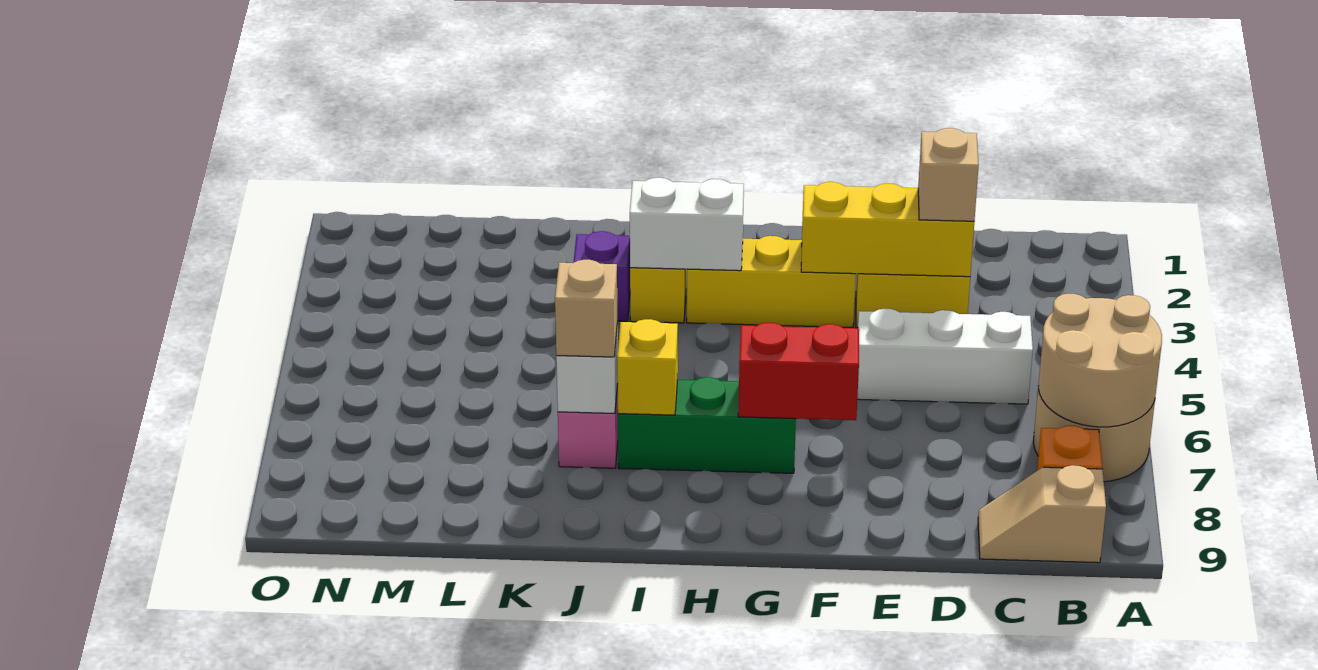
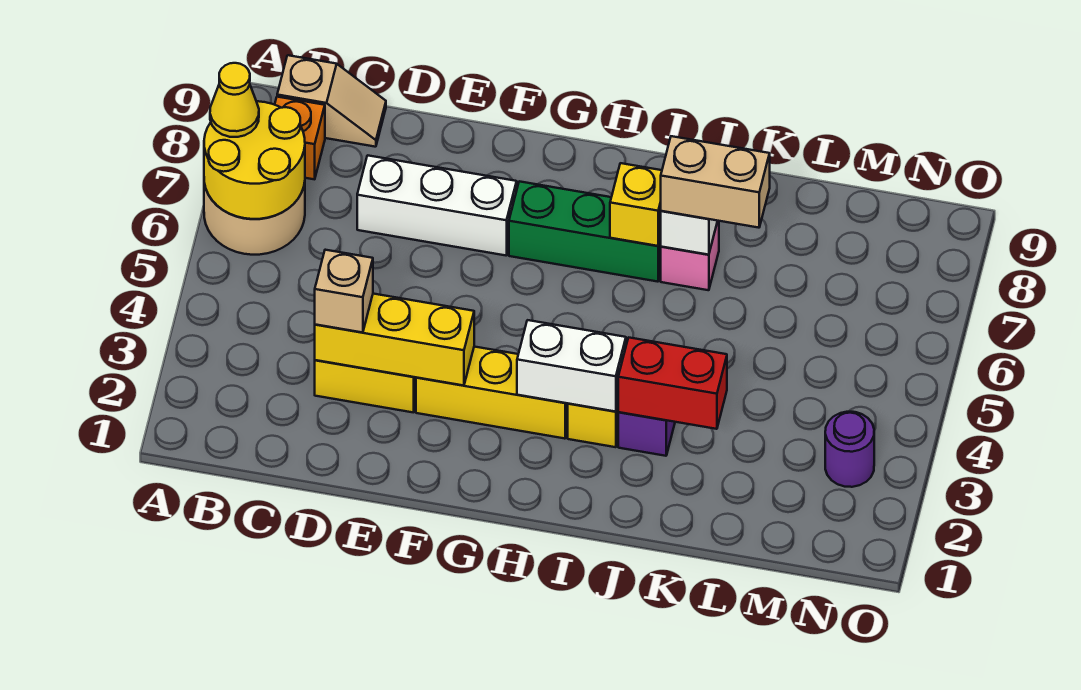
tan round brick A6:B7 level 2 -> yellow round brick A6:B7 level 2
none -> yellow cone A7 level 3
white brick C5:E5 level 1 -> white brick D7:F7 level 1
red brick F7:G7 level 2 -> red brick J3:K3 level 2
tan brick J7 level 3 -> tan brick J7:K7 level 3
none -> purple round brick N3 level 1

